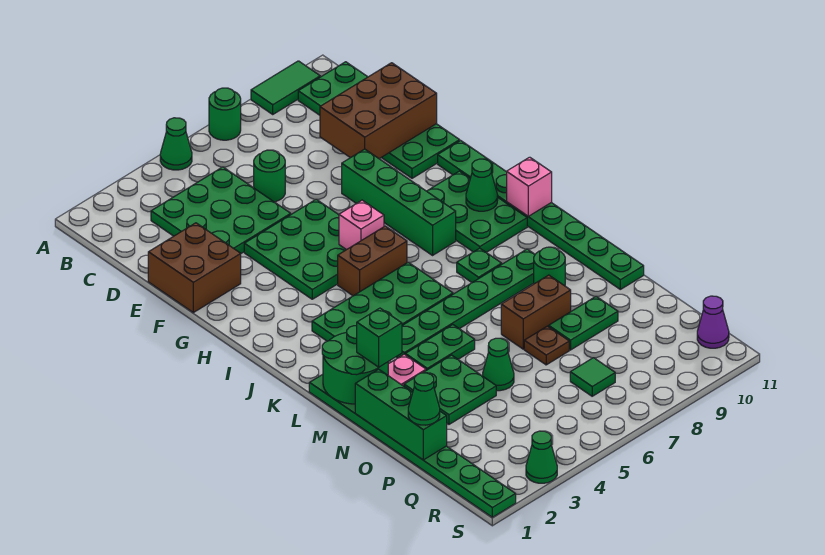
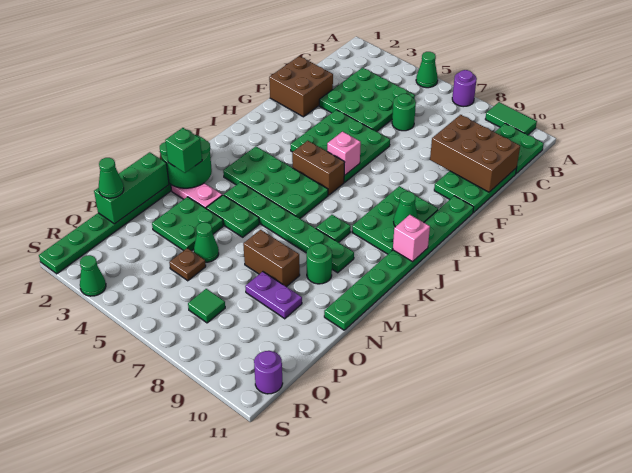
green round brick A7 level 1 -> purple round brick A7 level 1
green brick F8:I8 level 1 -> none
brown plate O7 level 1 -> brown plate P5 level 1
green plate O8:O9 level 1 -> purple plate O8:O9 level 1
purple cone R11 level 1 -> purple round brick R11 level 1

